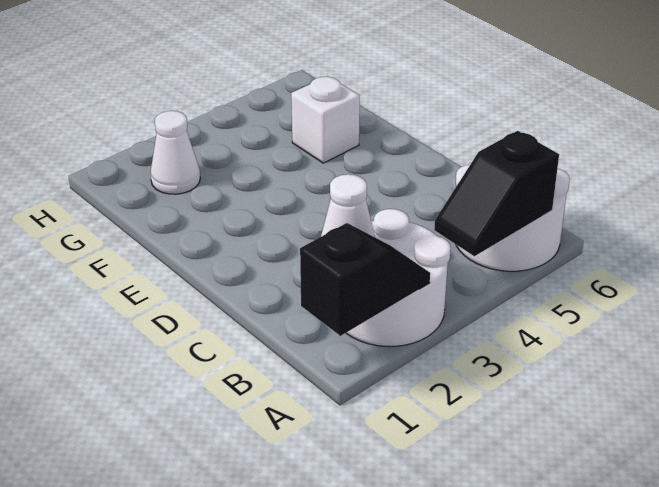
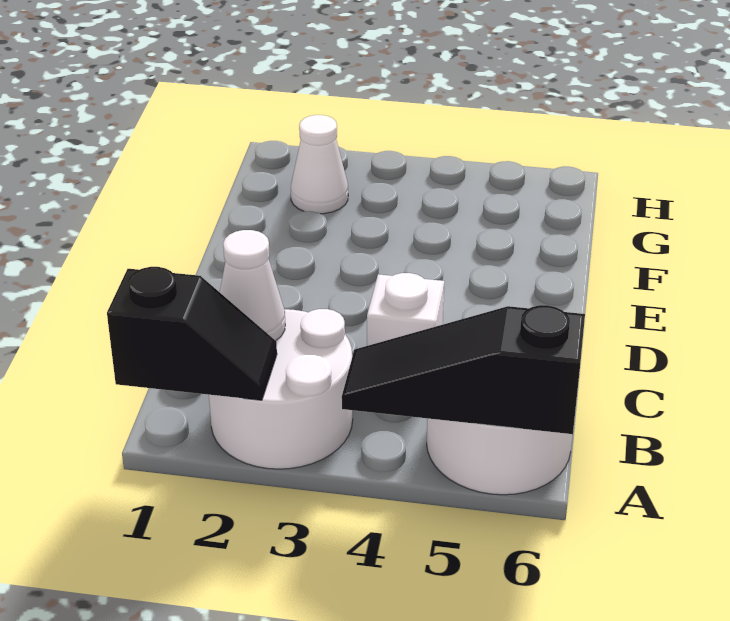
black slope A4:A5 level 2 top 5 -> black slope A4:A6 level 2 top 6
white brick F5 level 1 -> white brick C4 level 1

